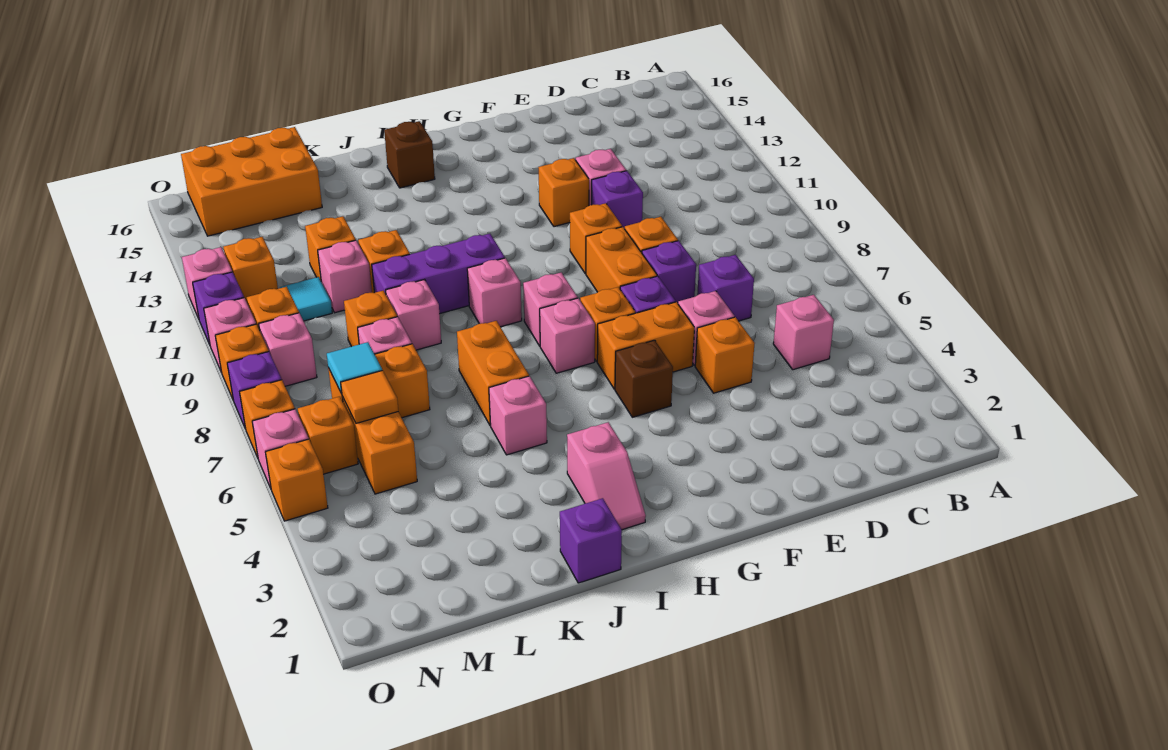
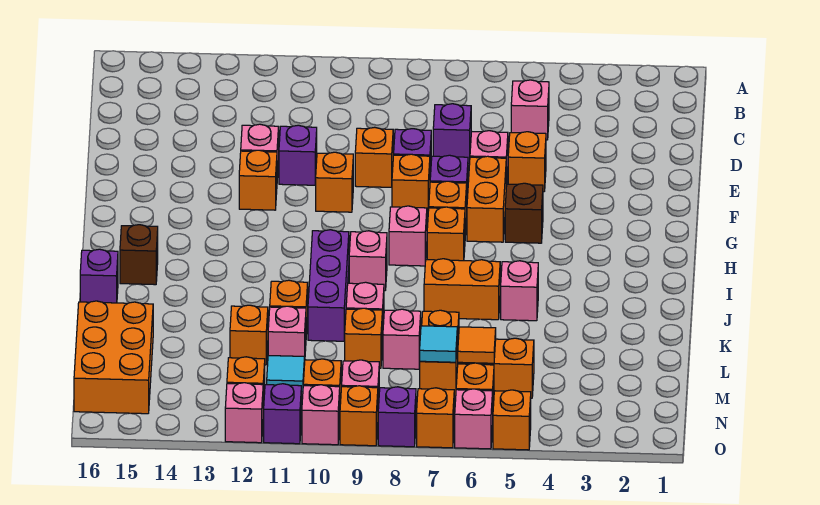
orange brick F8:F9 level 1 -> orange brick F8 level 1
pink brick H7 level 1 -> orange brick H7 level 1
pink slope I2:I3 level 1 top 3 -> none
purple brick J1 level 1 -> purple brick J16 level 1

